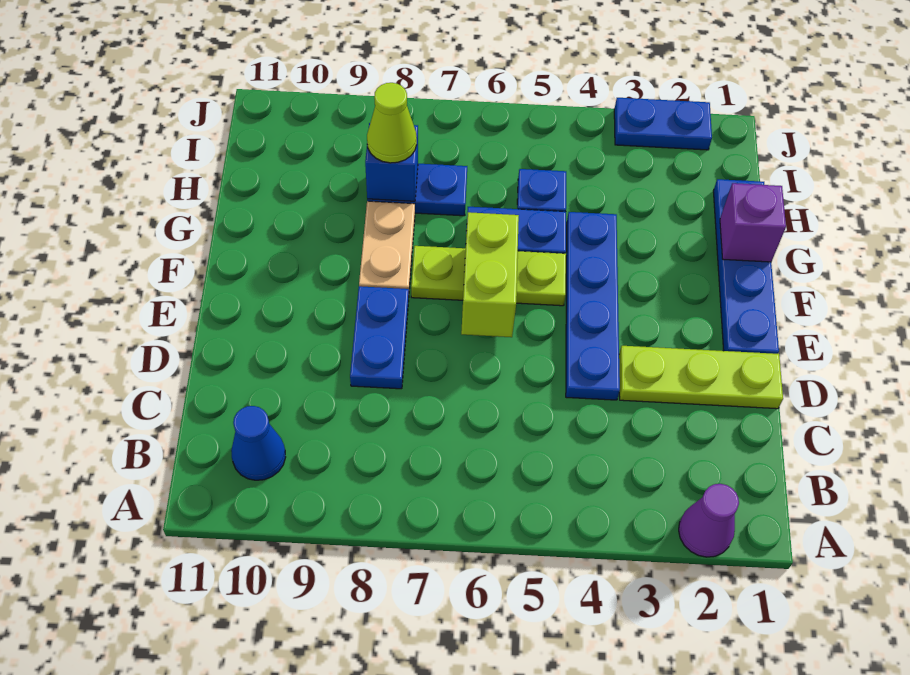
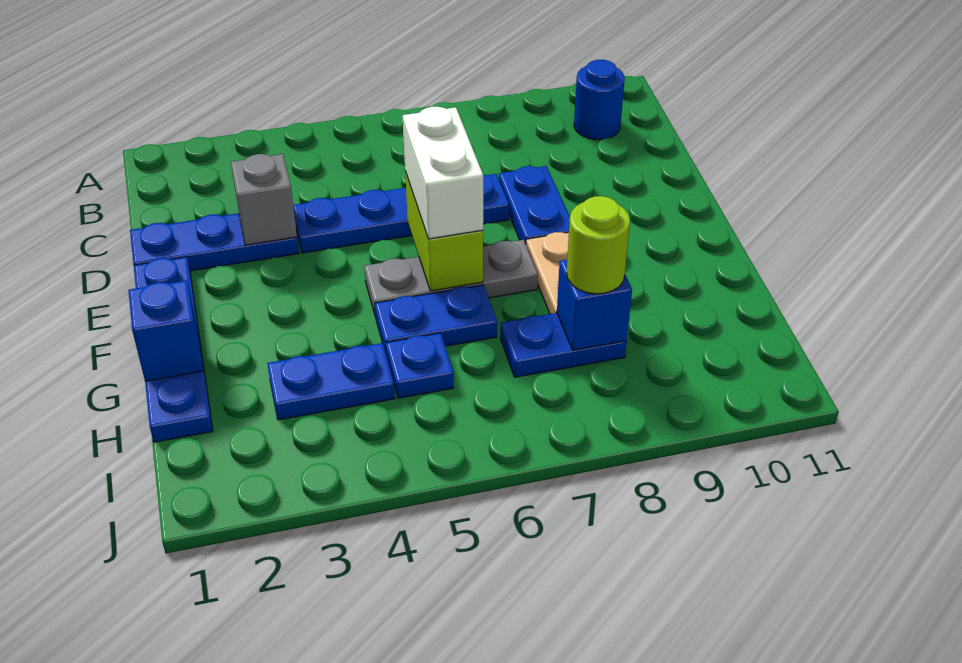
purple cone A2 level 1 -> none
blue cone B10 level 1 -> blue round brick B10 level 1
lime plate D1:D3 level 1 -> blue plate D1:D3 level 1
none -> grey brick D3 level 2
blue plate D4:G4 level 1 -> blue plate D4:D7 level 1
none -> white brick E6:F6 level 3
lime plate F5:F7 level 1 -> grey plate F5:F7 level 1
purple brick G1 level 2 -> blue brick G1 level 2
lime cone H8 level 3 -> lime round brick H8 level 3
blue plate J2:J3 level 1 -> blue plate H3:H4 level 1

